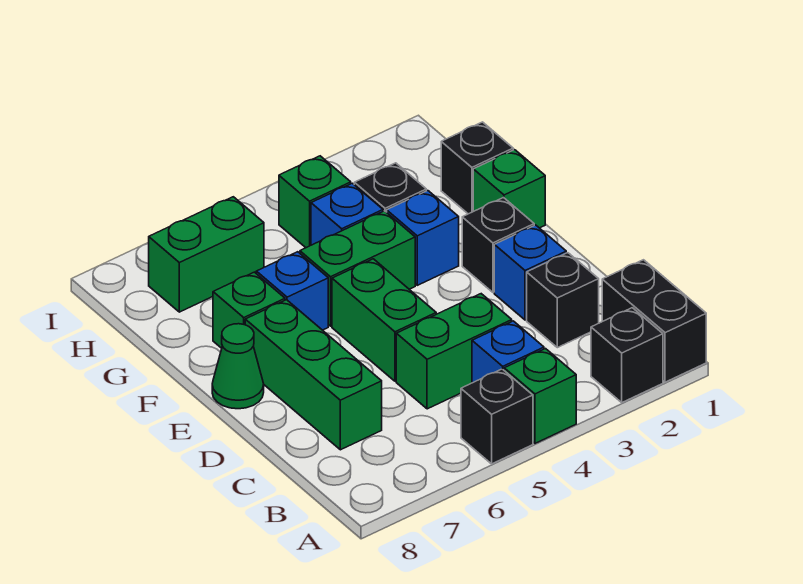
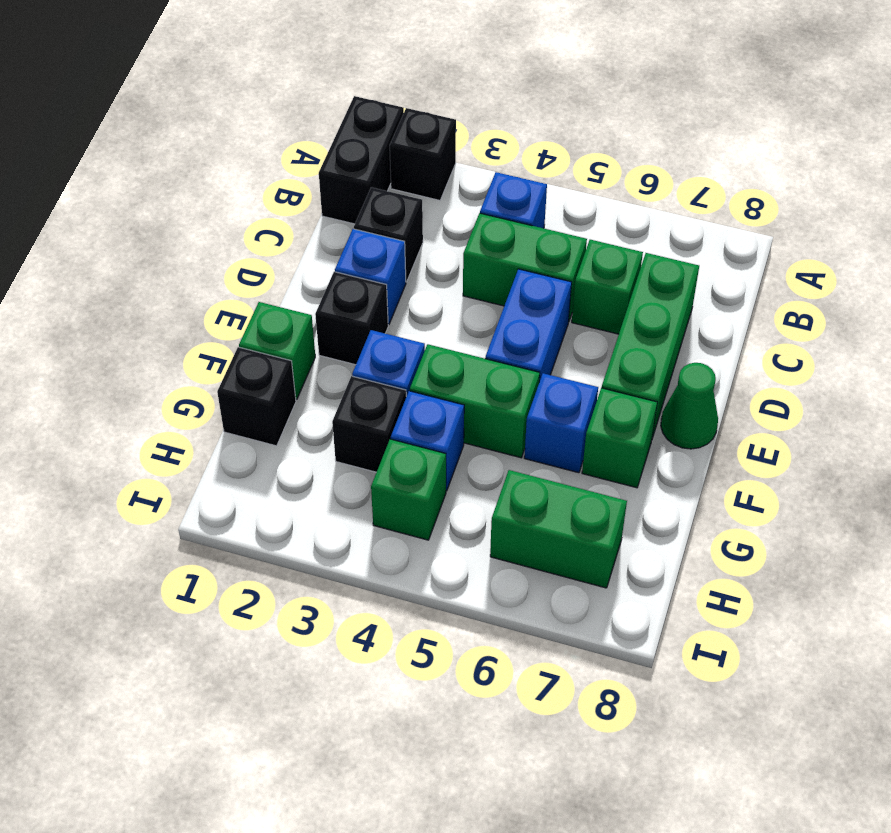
green brick A4 level 1 -> green brick C6 level 1
black brick A5 level 1 -> none
green brick D5:E5 level 1 -> blue brick D5:E5 level 1

